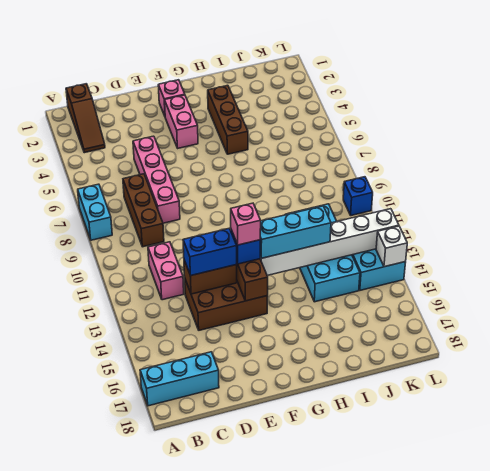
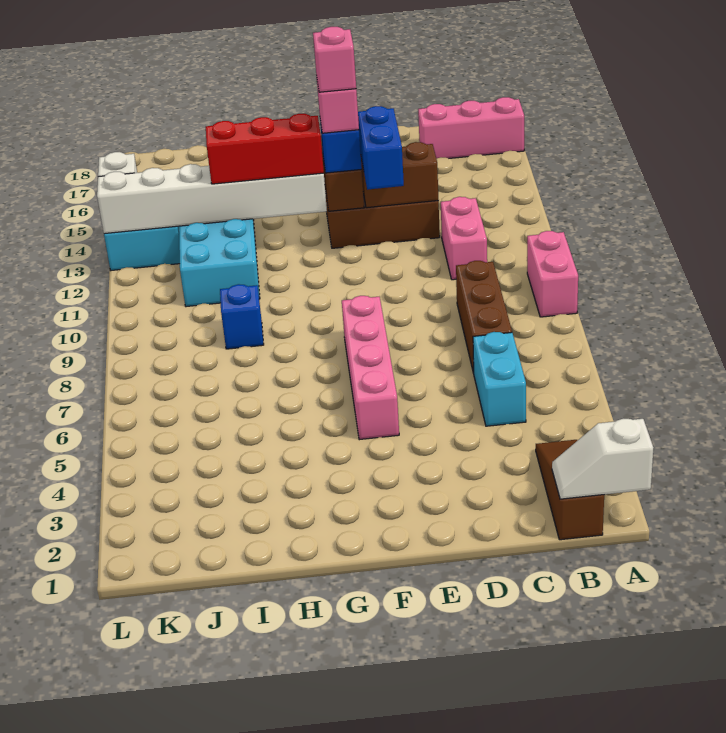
none -> white slope A1:B1 level 2 top A
cyan brick A7:A8 level 1 -> cyan brick C5:C6 level 1
cyan brick A17:C17 level 1 -> pink brick A17:C17 level 1
pink brick D5:D8 level 1 -> pink brick F5:F8 level 1
blue brick D13:E13 level 3 -> blue brick E12:E13 level 3
pink brick F2 level 1 -> pink brick F13 level 5
pink brick F3:F4 level 1 -> pink brick A9:A10 level 1
cyan brick G13:I13 level 3 -> red brick G13:I13 level 3
brown brick H3:H5 level 1 -> none
blue brick L10 level 1 -> blue brick I9 level 1

